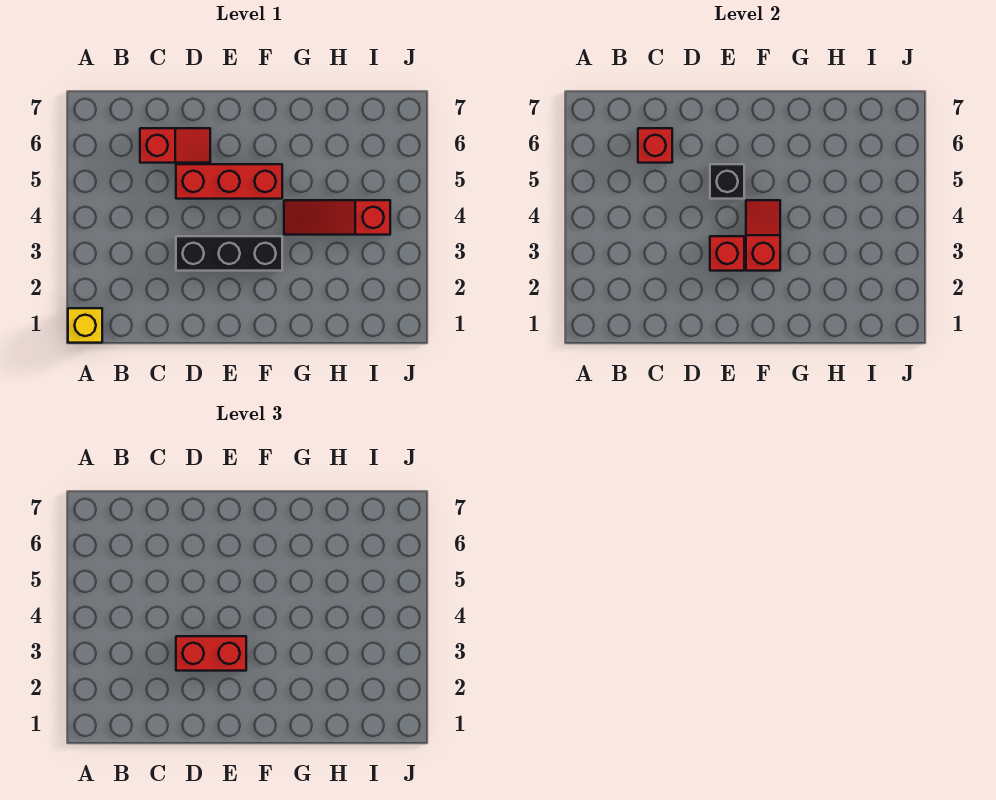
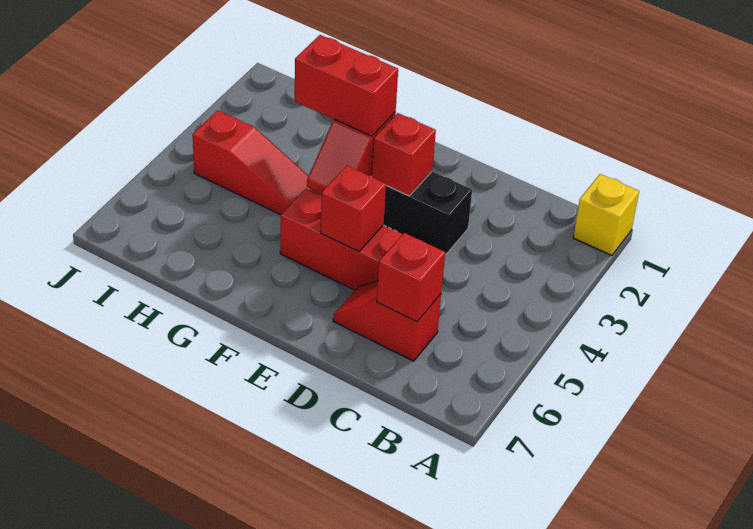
red brick D3:E3 level 3 -> red brick F3:G3 level 3
black brick E5 level 2 -> red brick E5 level 2

